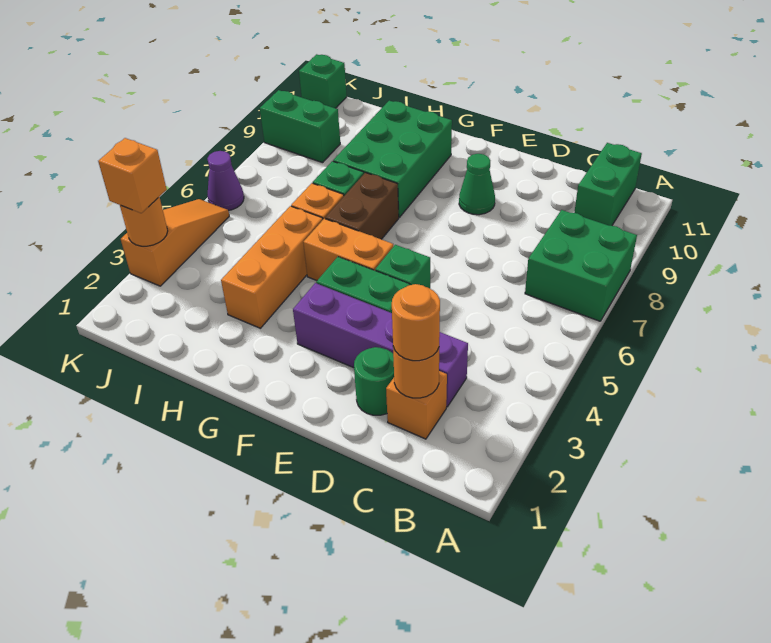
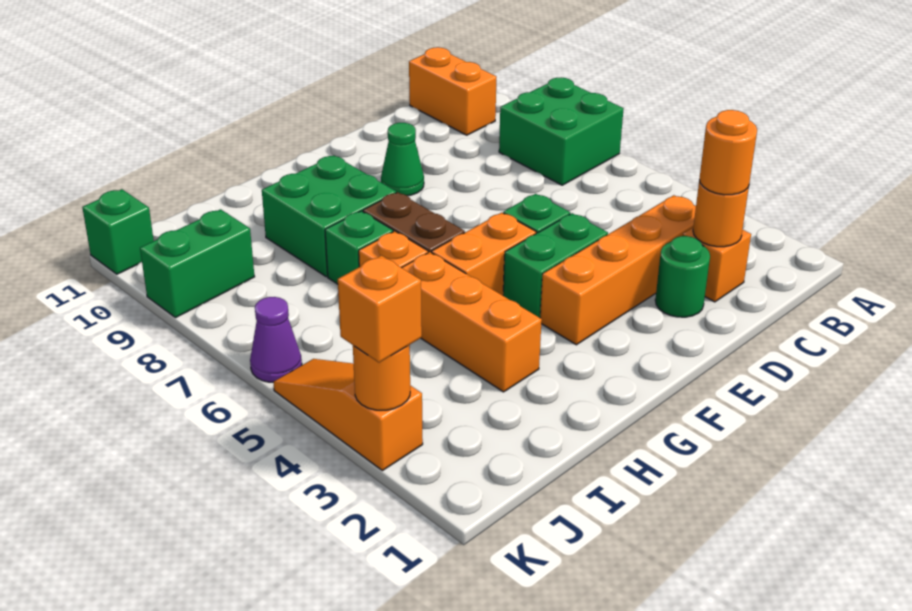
green brick B10:B11 level 1 -> orange brick B10:B11 level 1
purple brick C3:F3 level 1 -> orange brick C3:F3 level 1
green brick G8:H10 level 1 -> green brick G8:H9 level 1

